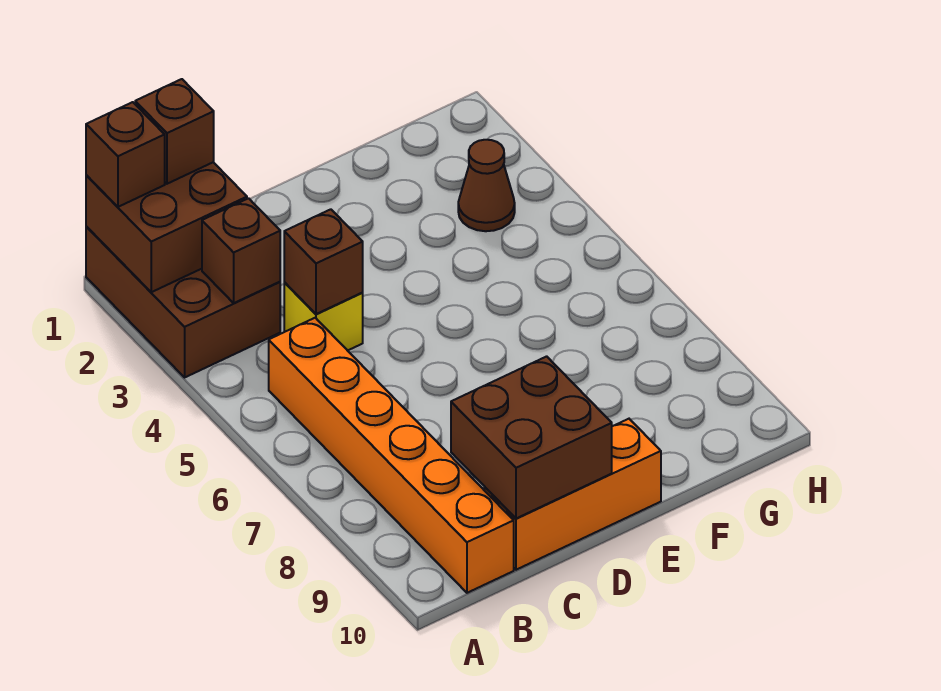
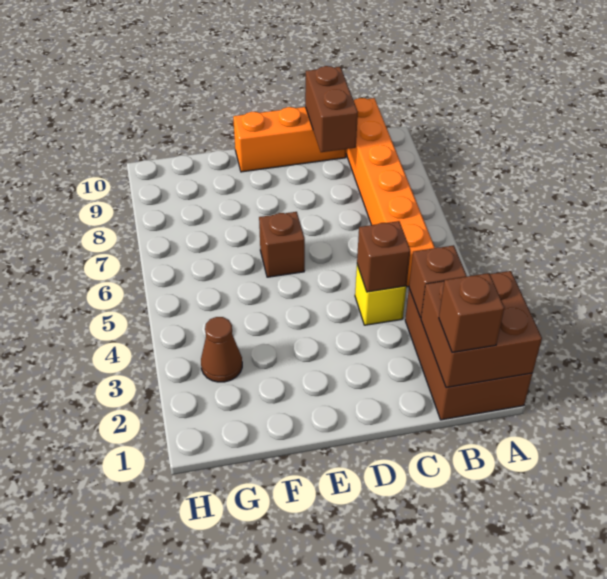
brown brick A1 level 3 -> brown brick E6 level 1
brown brick C9:D10 level 2 -> brown brick C9:C10 level 2

